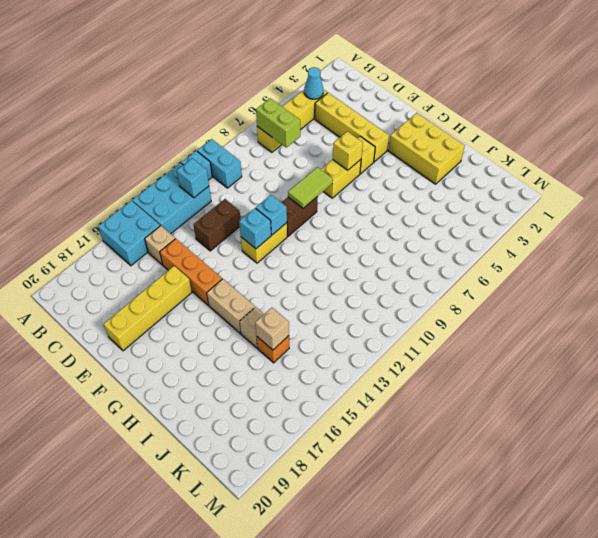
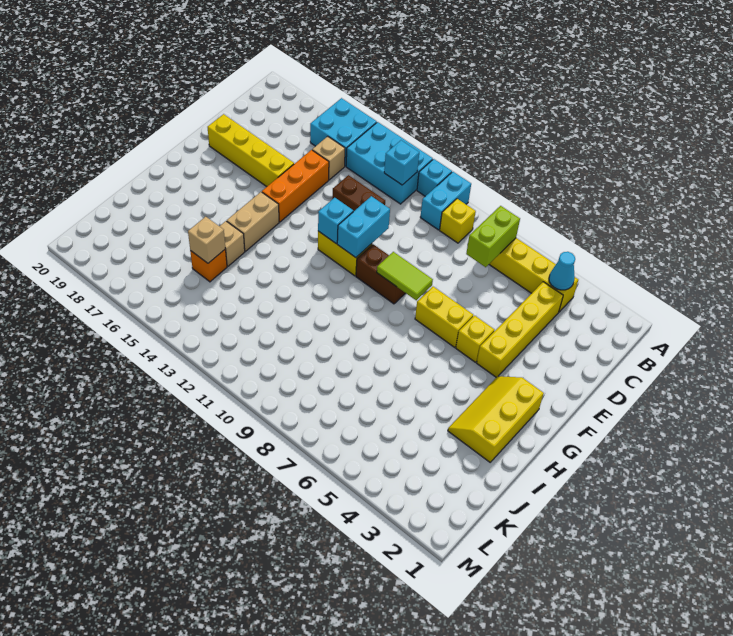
yellow brick F6 level 2 -> yellow brick B9 level 1
cyan brick F11 level 2 -> cyan brick E11:F11 level 2
yellow brick G2:I3 level 1 -> yellow slope G2:I3 level 1 top 2

